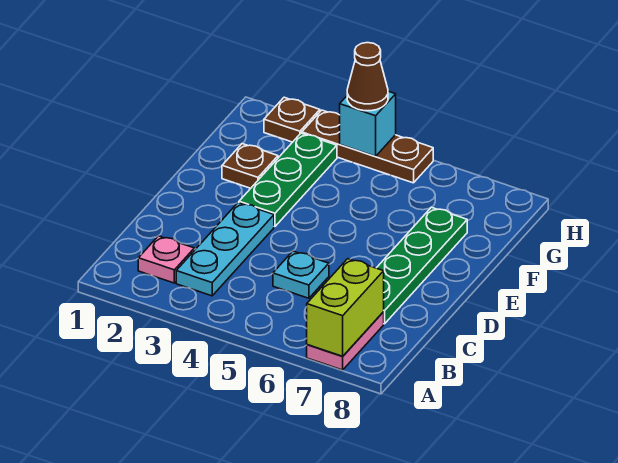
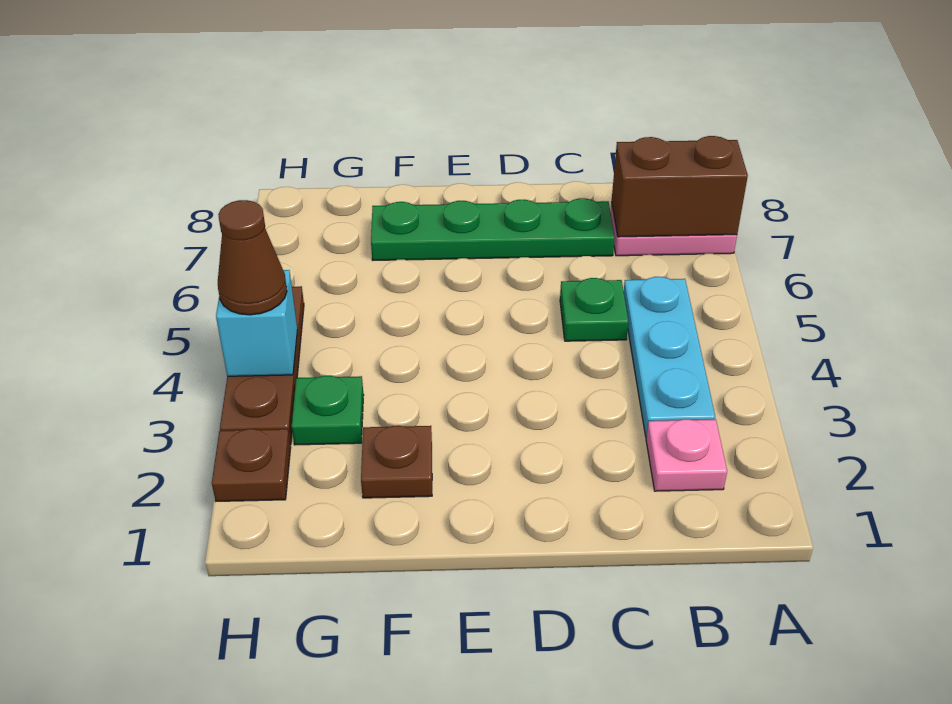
lime brick A7:B7 level 2 -> brown brick A7:B7 level 2
cyan plate B3:D3 level 1 -> cyan plate B3:B5 level 1
cyan plate C5 level 1 -> green plate C5 level 1
green plate E3:G3 level 1 -> green plate G3 level 1

